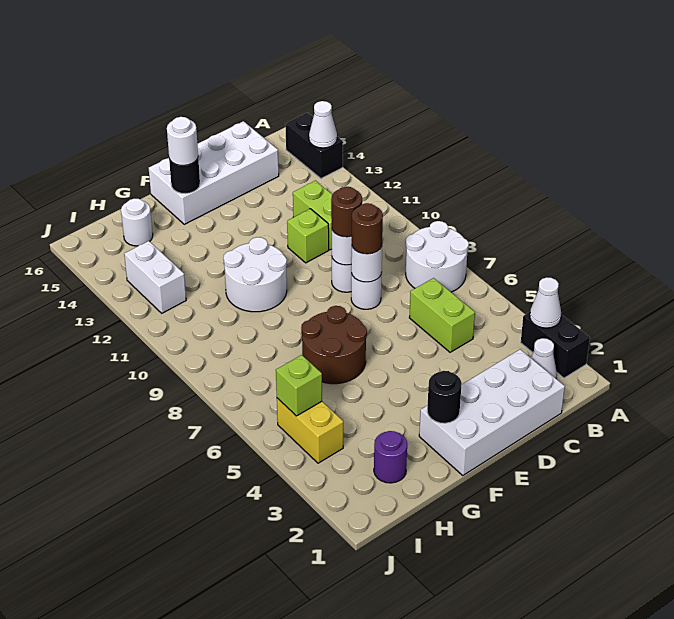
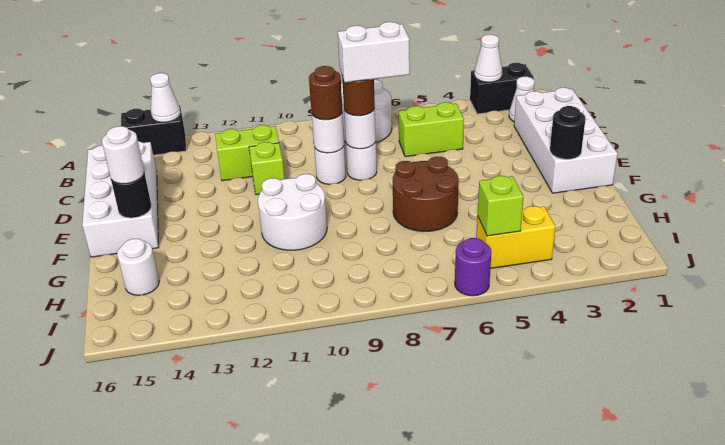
purple round brick H2 level 1 -> purple round brick J6 level 1
white brick I12:I13 level 1 -> white brick D7:D8 level 4

